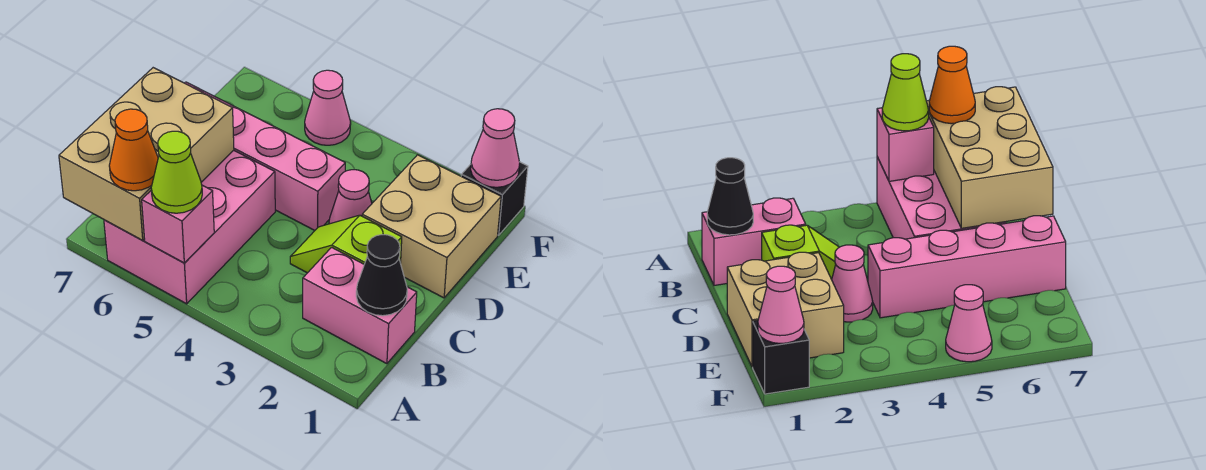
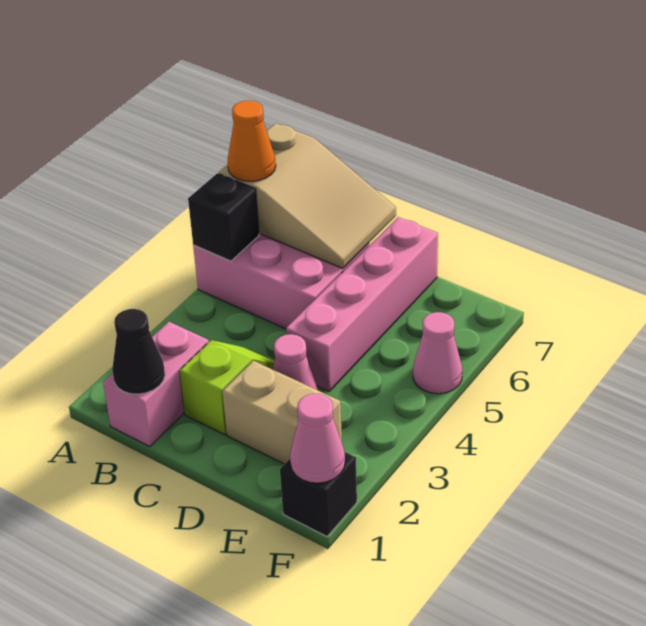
pink brick A5 level 2 -> black brick A5 level 2
lime cone A5 level 3 -> none
tan brick A6:C7 level 2 -> tan slope A6:C7 level 2 top A
tan brick D1:E2 level 1 -> tan brick D2:E2 level 1

